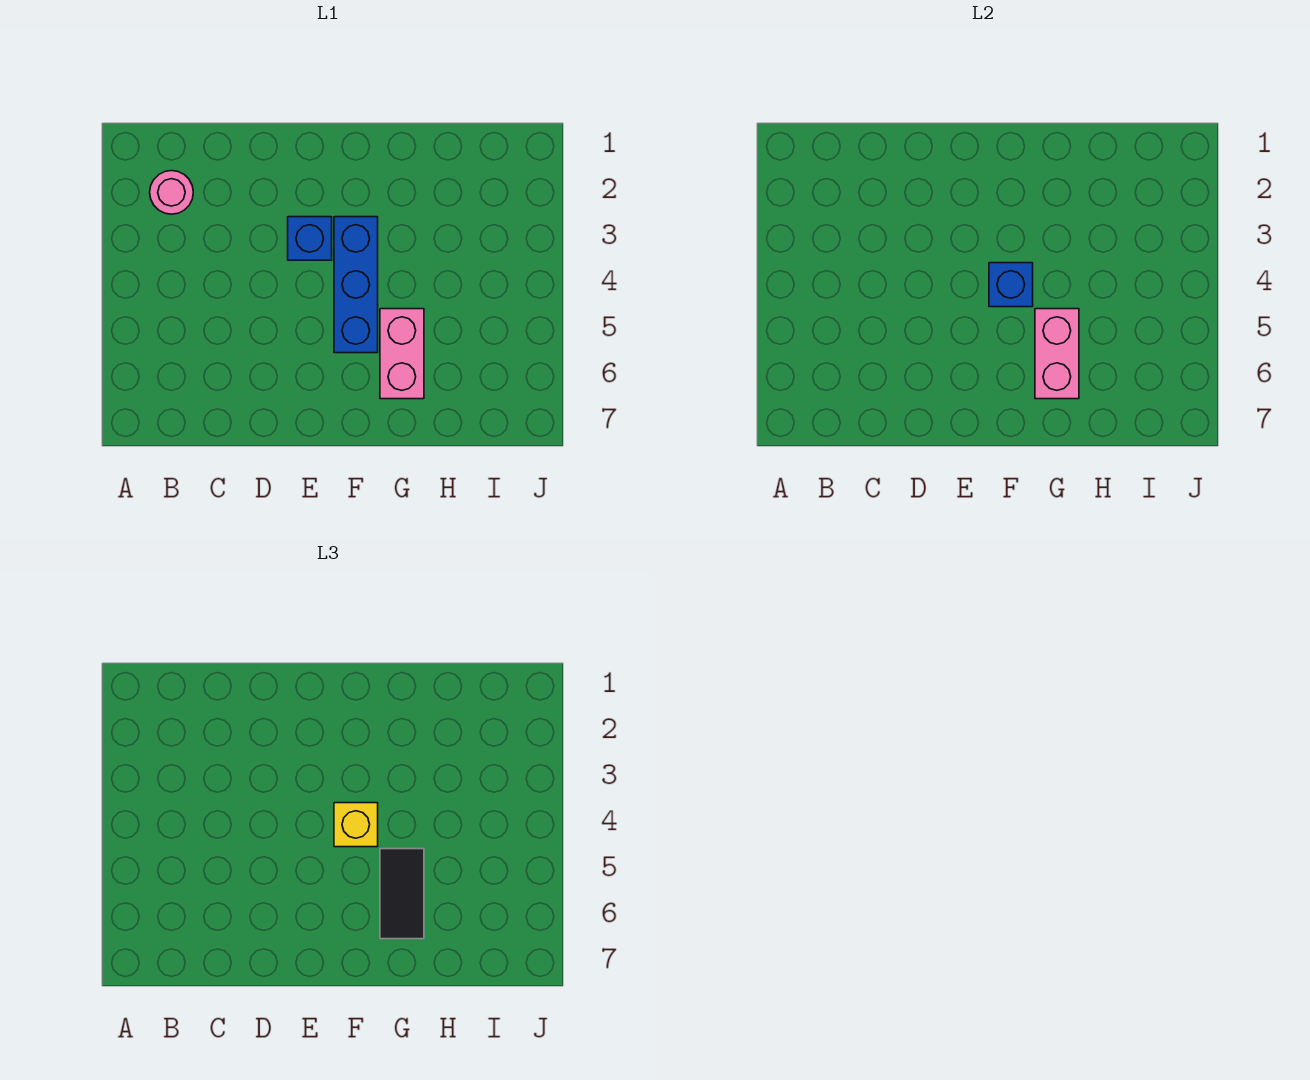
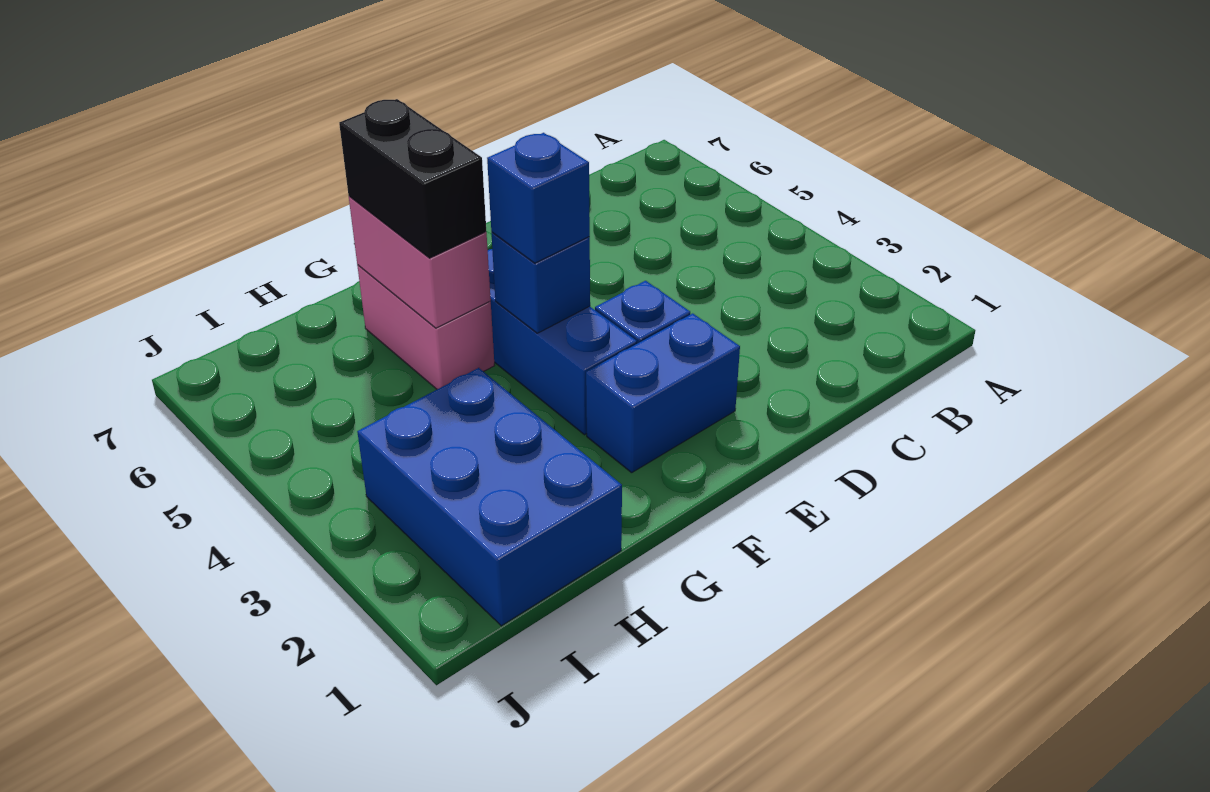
pink round brick B2 level 1 -> none
none -> blue brick E2:F2 level 1
yellow brick F4 level 3 -> blue brick F4 level 3
black tile G5:G6 level 3 -> black brick G5:G6 level 3
none -> blue brick H1:I3 level 1

